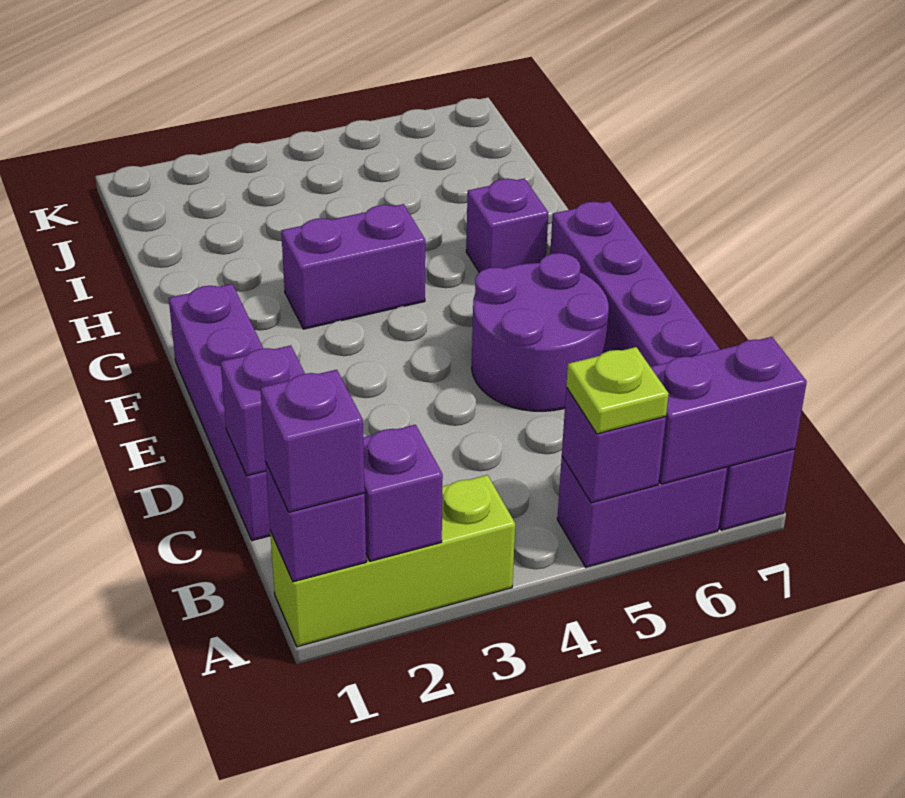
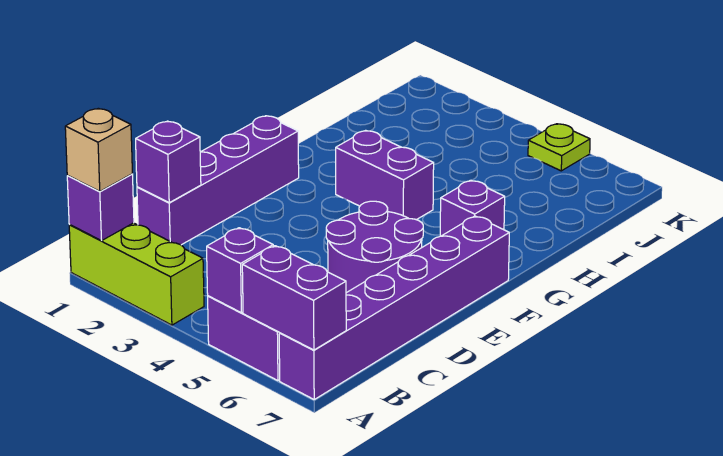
purple brick A1 level 3 -> tan brick A1 level 3
purple brick A2 level 2 -> none
lime plate A5 level 3 -> lime plate K5 level 1

